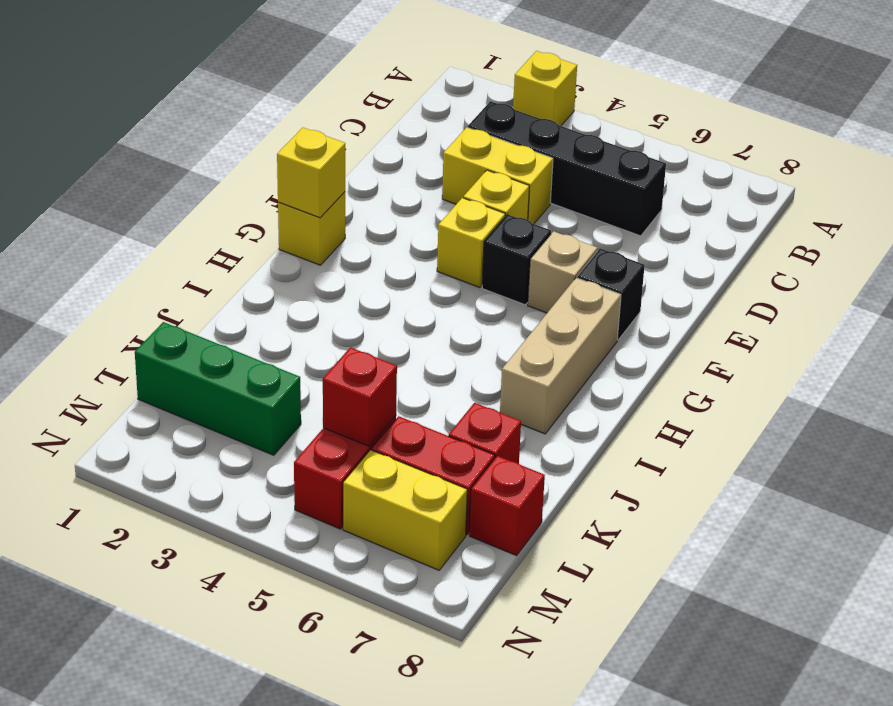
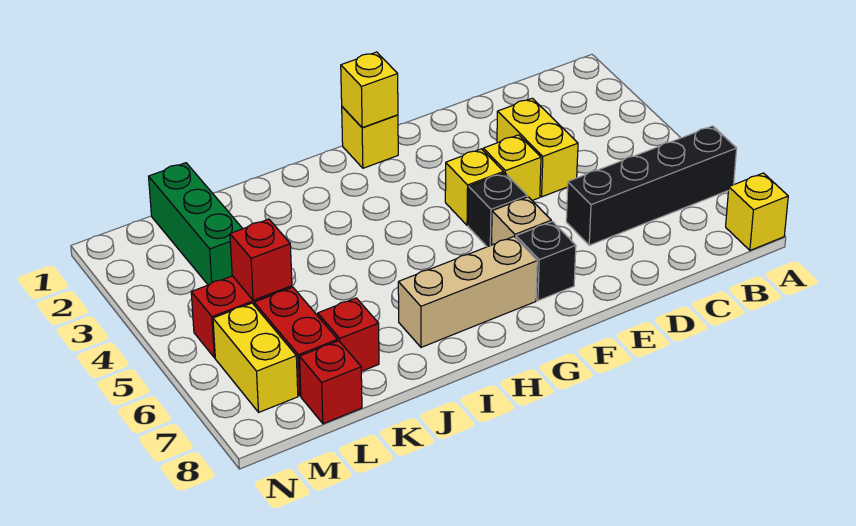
yellow brick A3 level 1 -> yellow brick A8 level 1
black brick C3:C6 level 1 -> black brick A6:D6 level 1

